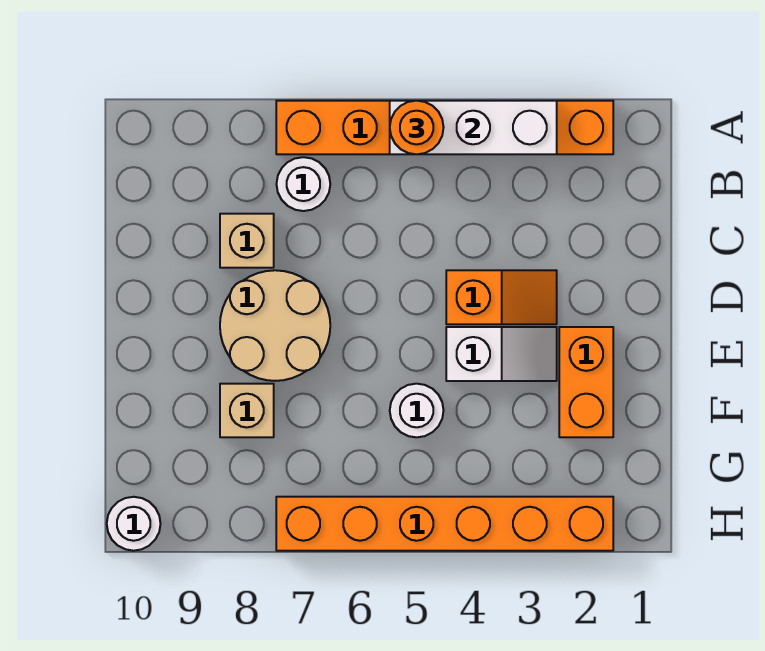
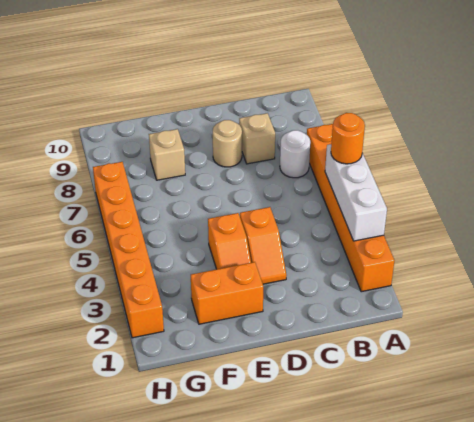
tan round brick D7:E8 level 1 -> tan round brick D8 level 1
white slope E3:E4 level 1 top 4 -> orange slope E3:E4 level 1 top 4
white round brick F5 level 1 -> none
white round brick H10 level 1 -> none

